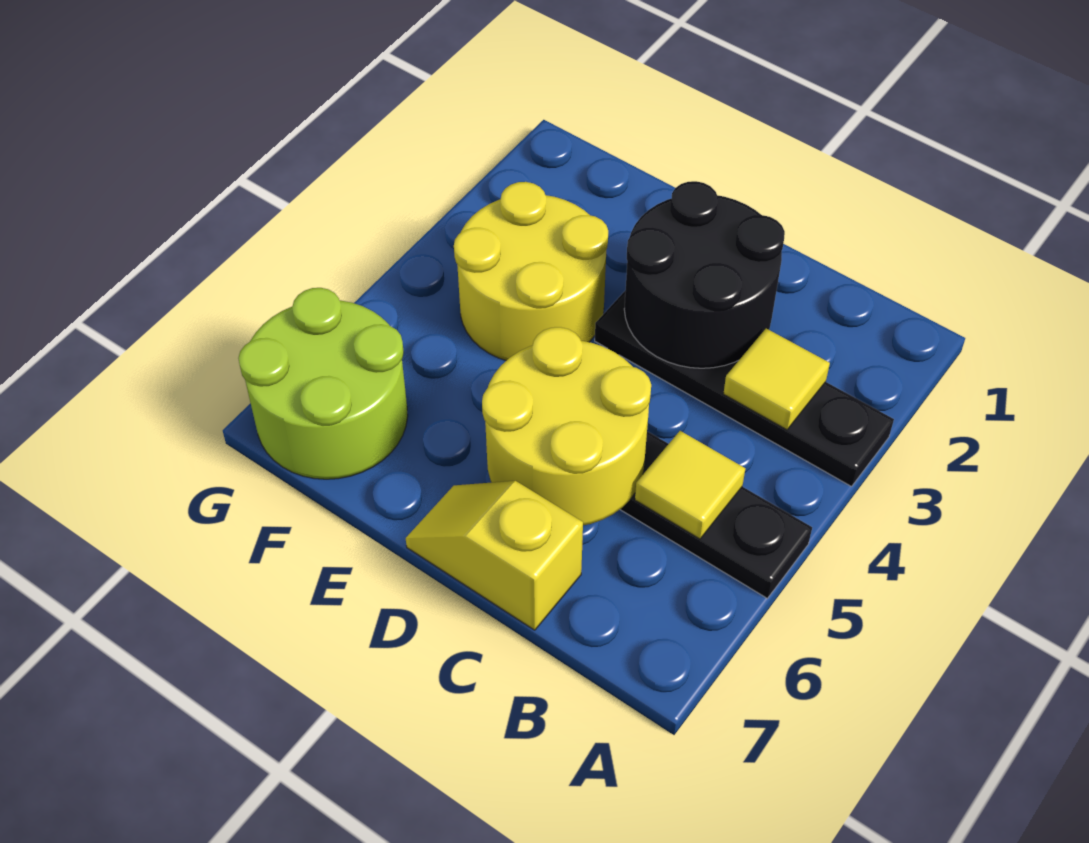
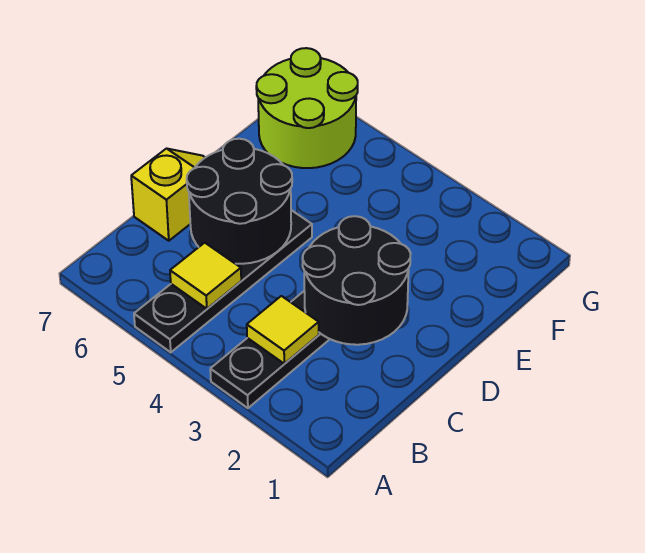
yellow round brick C5:D6 level 2 -> black round brick C5:D6 level 2
yellow round brick E3:F4 level 1 -> none

